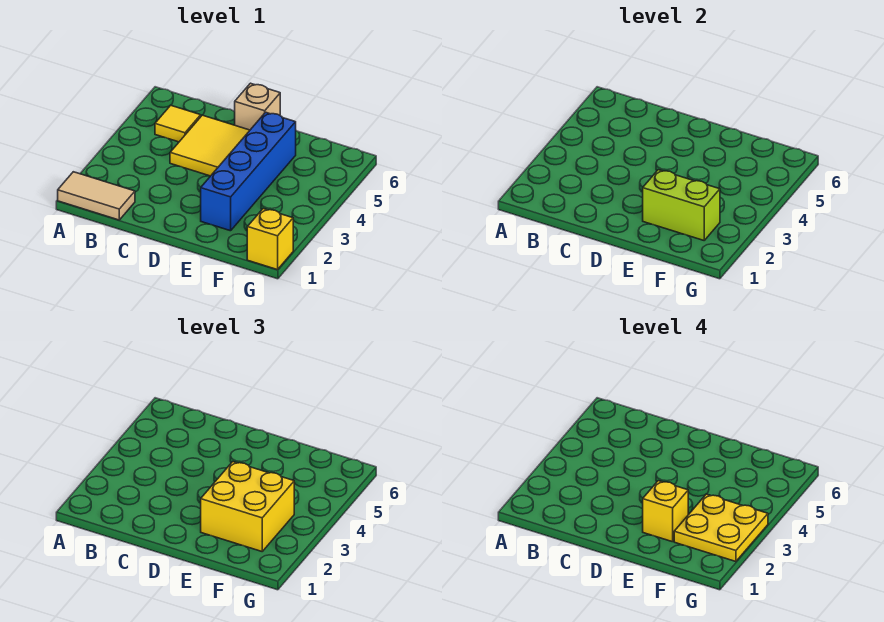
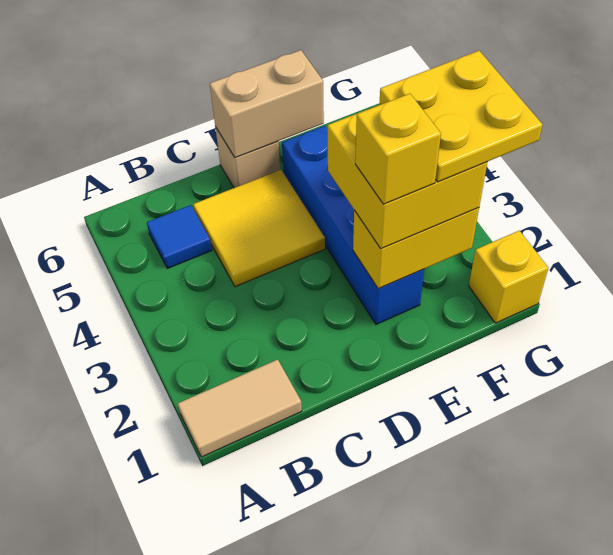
yellow tile B5 level 1 -> blue tile B5 level 1
none -> tan brick D6:E6 level 2
lime brick E2:F2 level 2 -> yellow brick E2:F2 level 2

